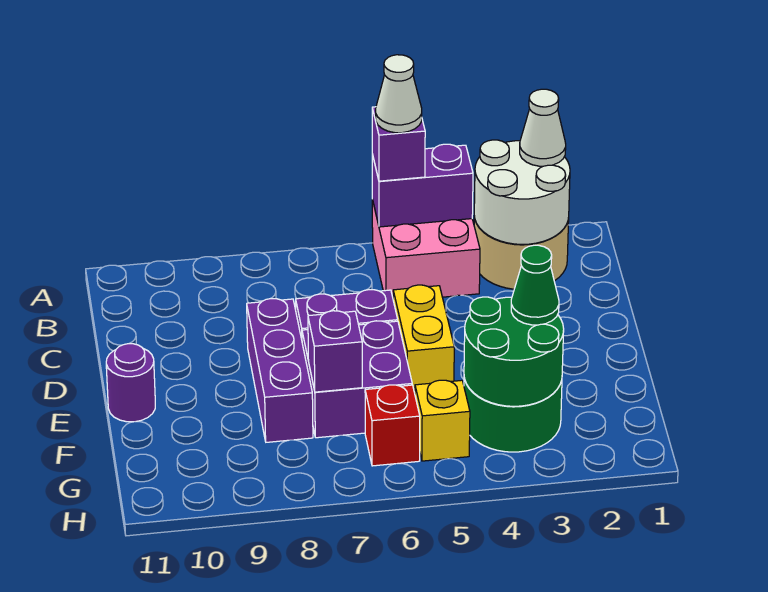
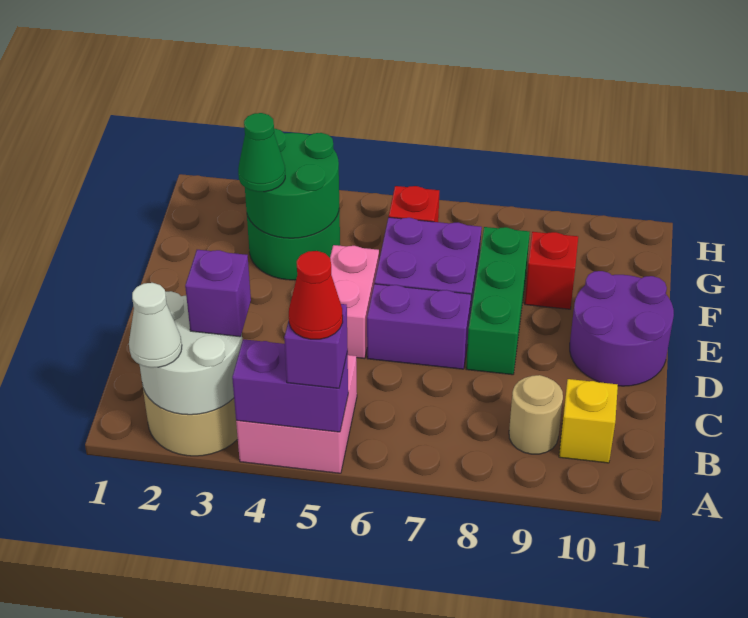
white cone A5 level 4 -> red cone A5 level 4
none -> tan round brick B9 level 1
yellow brick D5:E5 level 1 -> pink brick D5:E5 level 1
purple brick D8:F8 level 1 -> green brick D8:F8 level 1
purple round brick E11 level 1 -> purple round brick D10:E11 level 1
purple brick F7 level 2 -> purple brick B3 level 3
none -> red brick F9 level 1
yellow brick G5 level 1 -> yellow brick B10 level 1

